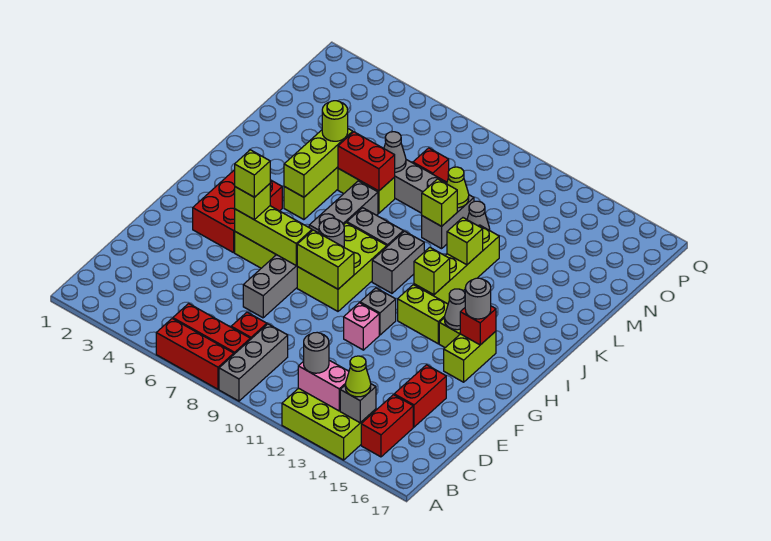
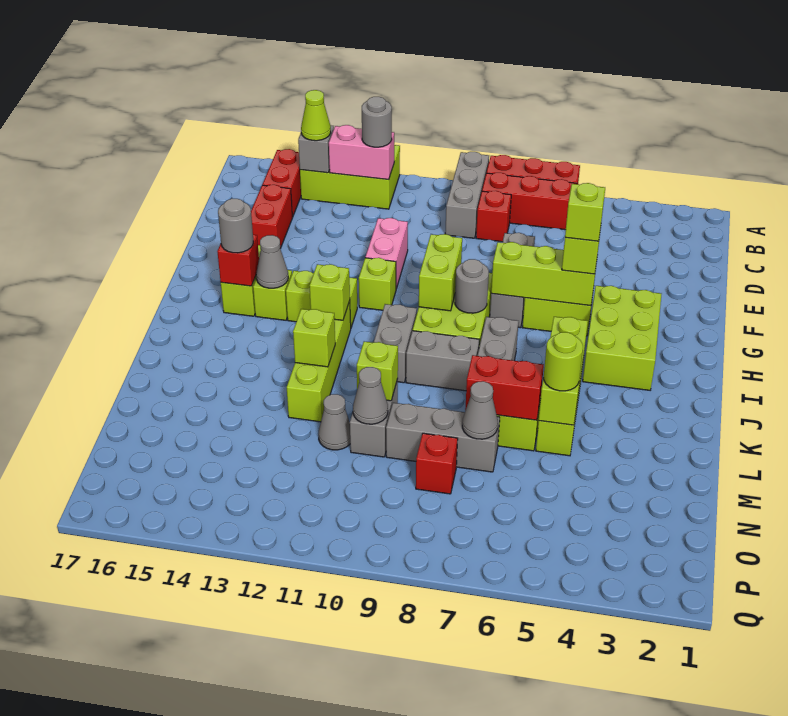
pink brick F11 level 1 -> pink brick E11:F11 level 1
red brick G3:I4 level 1 -> lime brick G3:I4 level 1
lime brick G8:G9 level 2 -> lime brick G9:H9 level 2
grey brick G11 level 1 -> lime brick G11 level 1
lime cone M10 level 2 -> grey cone M10 level 2

